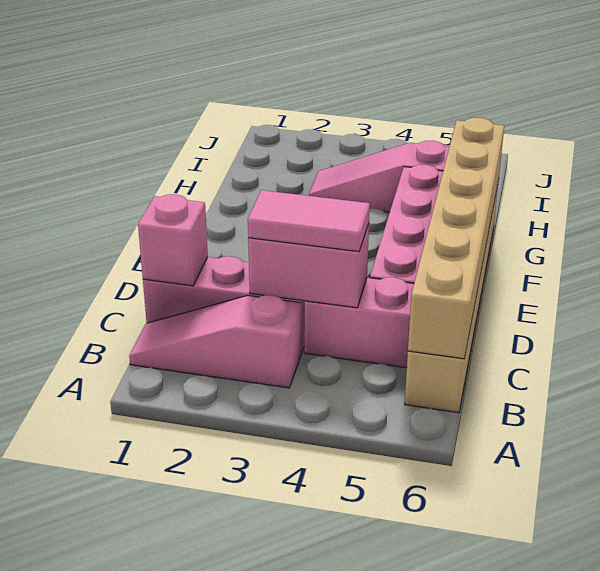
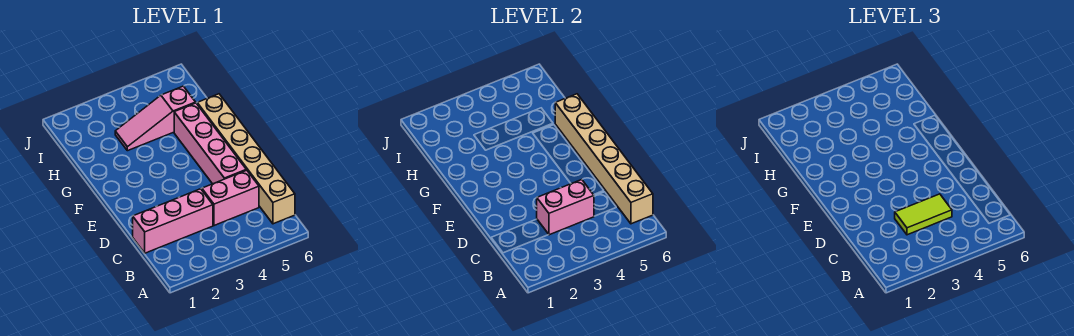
pink slope B1:B3 level 1 top 3 -> none
pink brick C1 level 2 -> none
pink tile C3:C4 level 3 -> lime tile C3:C4 level 3

